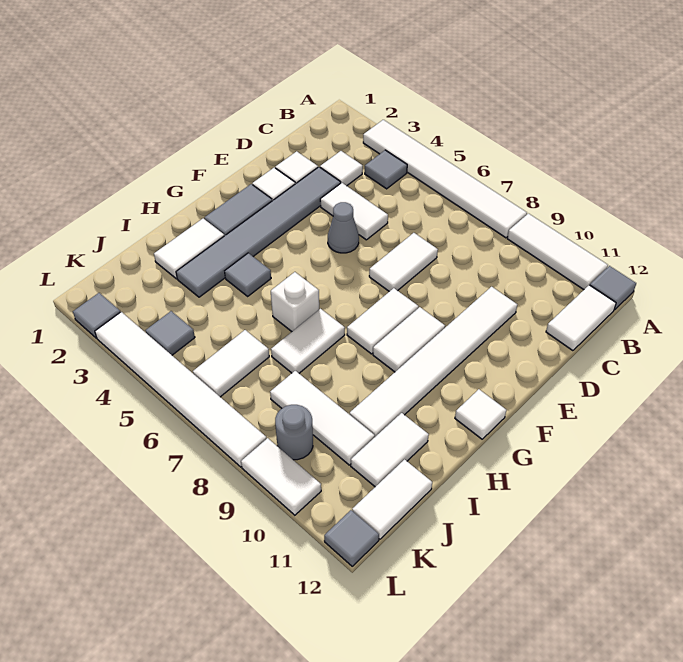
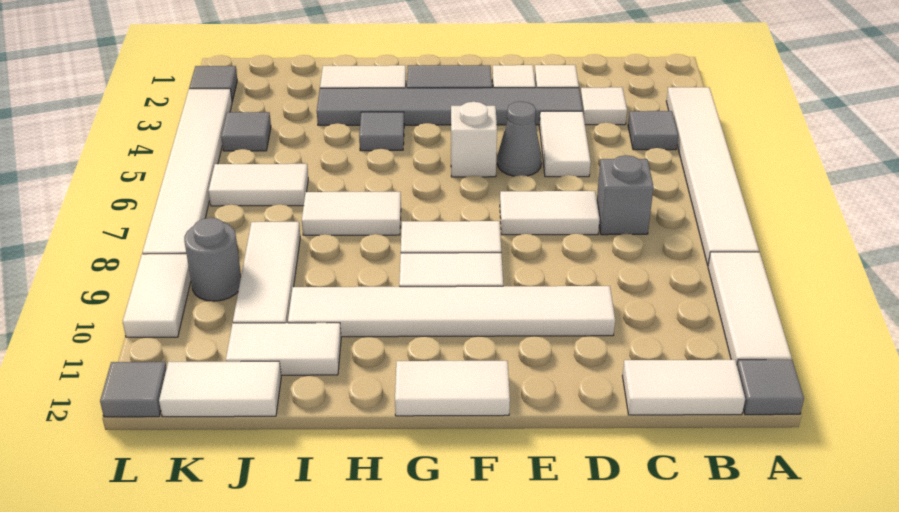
none -> grey brick C7 level 1
white tile G12 level 1 -> white tile F12:G12 level 1
white brick H6 level 1 -> white brick F5 level 1

